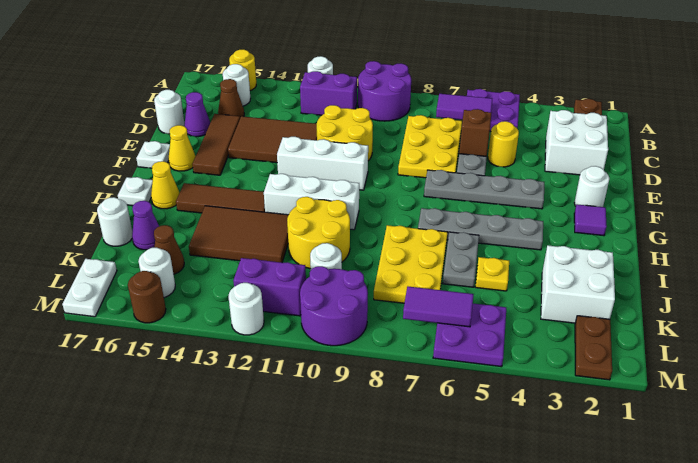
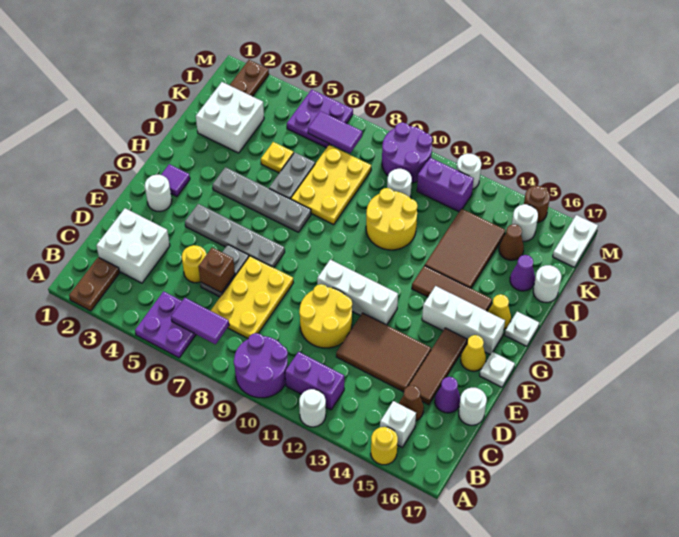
white round brick B15 level 1 -> white brick B15 level 1
white brick H10:H12 level 1 -> white brick G14:G16 level 1
brown tile I12:J14 level 1 -> brown tile I13:K14 level 1

